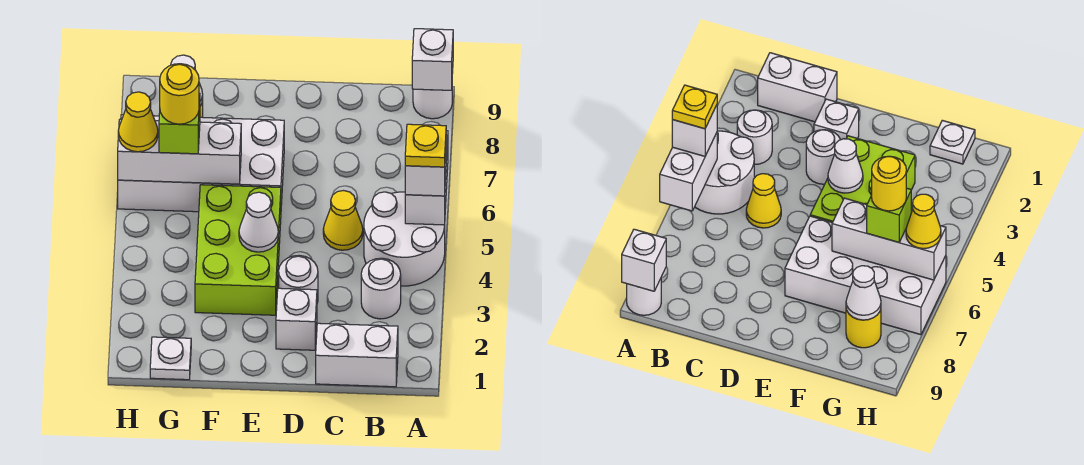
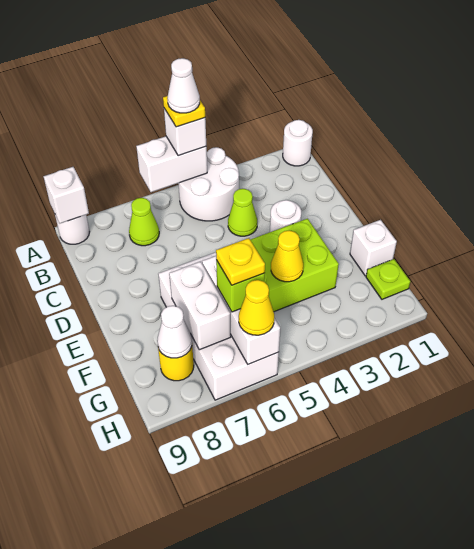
white brick B1:C1 level 1 -> white brick F7:G7 level 2
white round brick B3 level 1 -> white round brick A1 level 1
none -> lime cone B7 level 1
none -> lime cone C4 level 1
yellow cone C5 level 1 -> yellow cone F4 level 2
white brick D2 level 1 -> white brick F1 level 1
white cone E4 level 2 -> white cone A5 level 5
white plate G1 level 1 -> lime plate G1 level 1
yellow round brick G6 level 4 -> yellow plate G6 level 4

